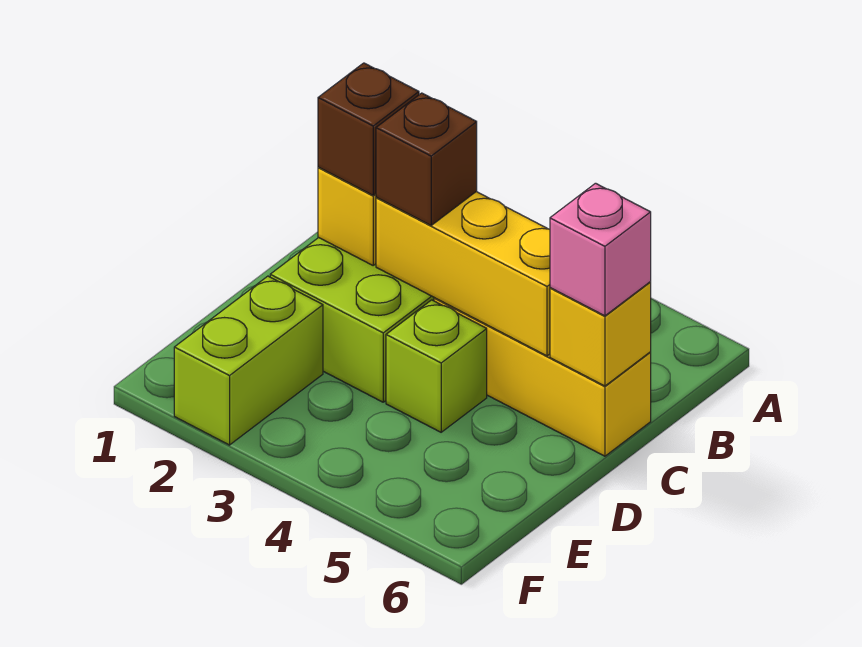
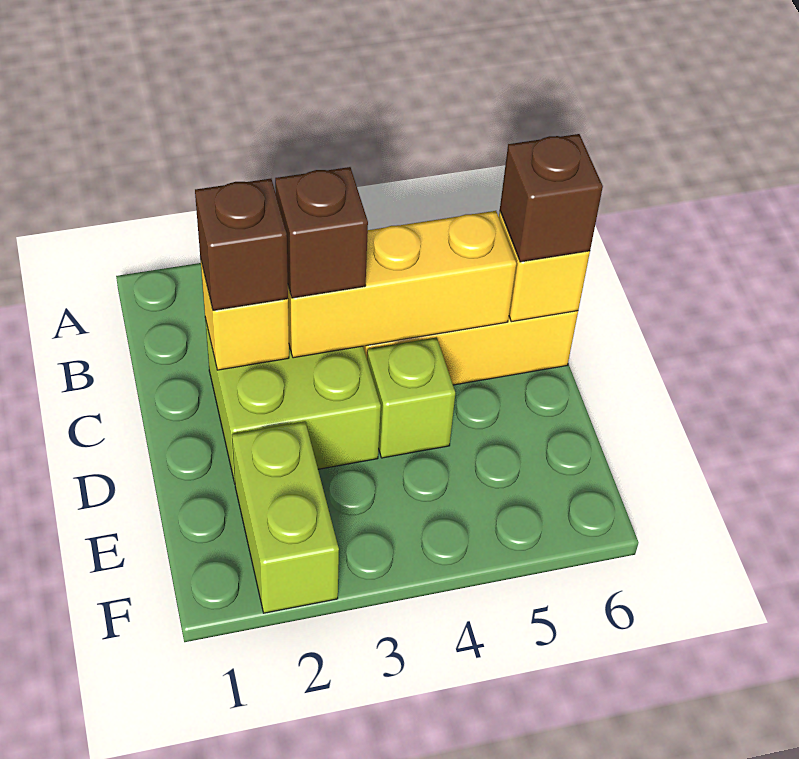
pink brick C6 level 3 -> brown brick C6 level 3

